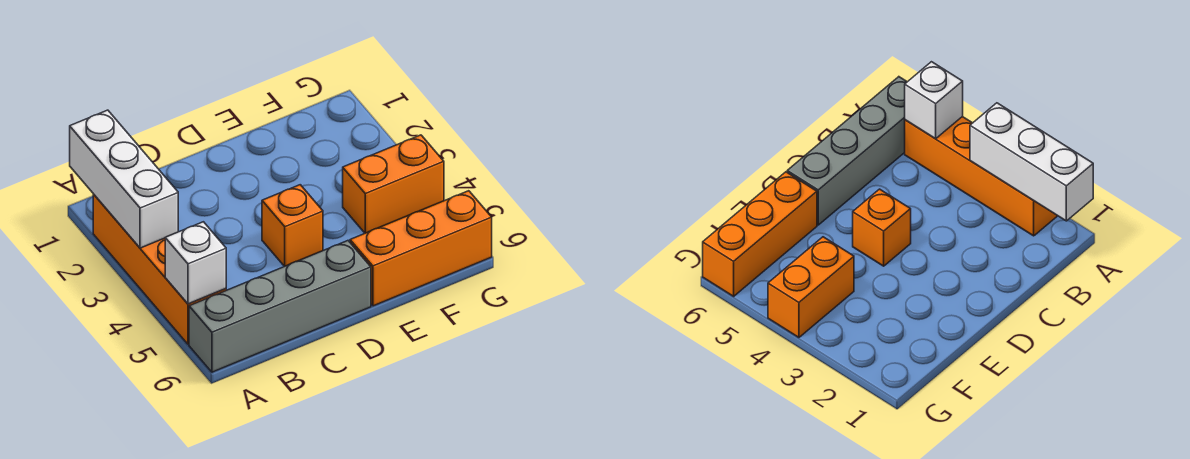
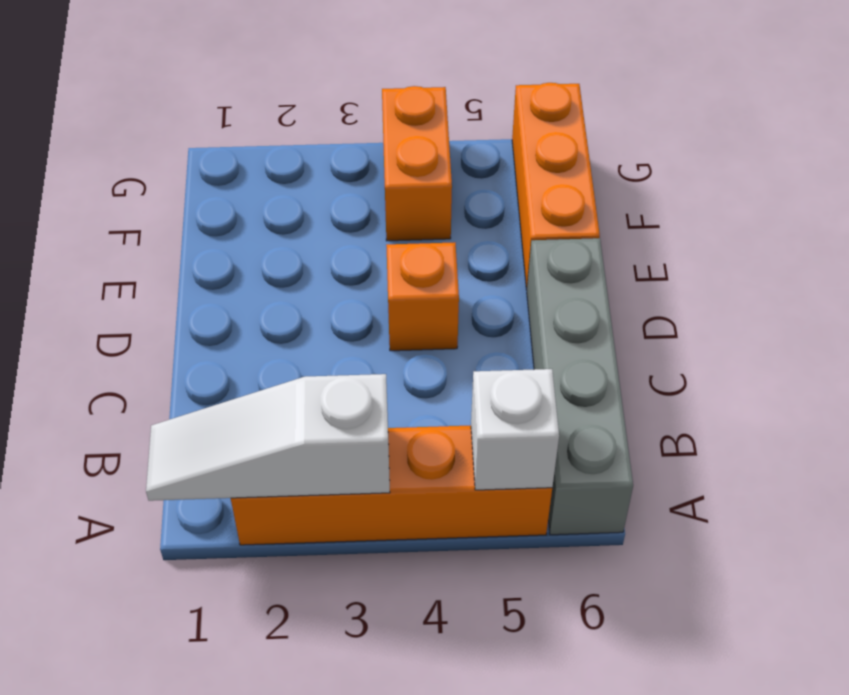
white brick A1:A3 level 2 -> white slope A1:A3 level 2 top 3

